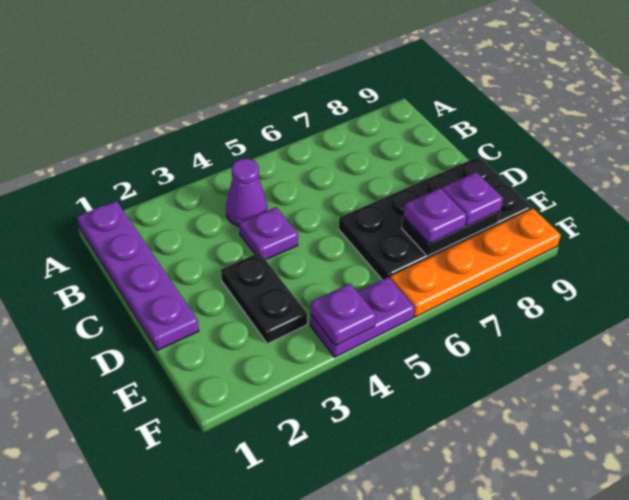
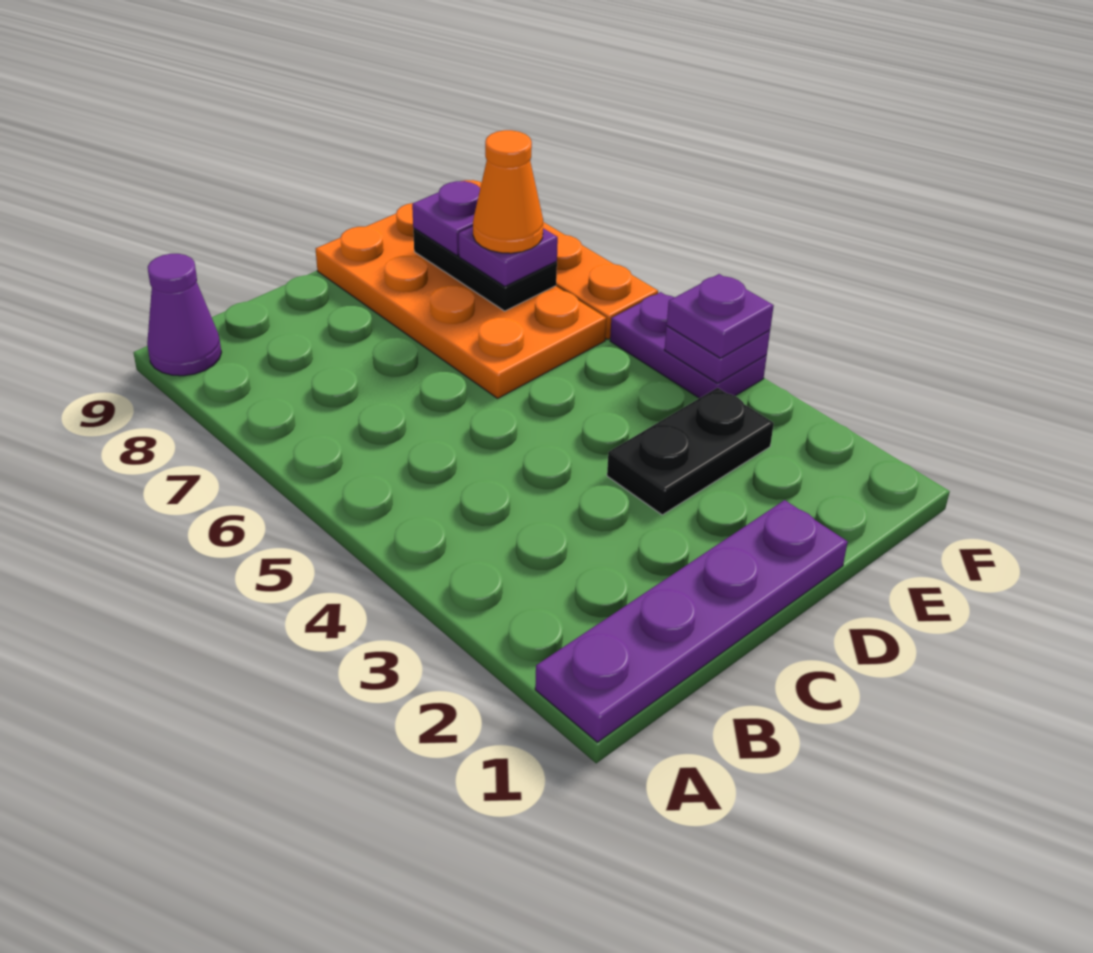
purple cone B4 level 1 -> purple cone A9 level 1
purple plate C4 level 1 -> purple plate F4 level 3
black plate D6:E9 level 1 -> orange plate D6:E9 level 1
none -> orange cone E7 level 4

